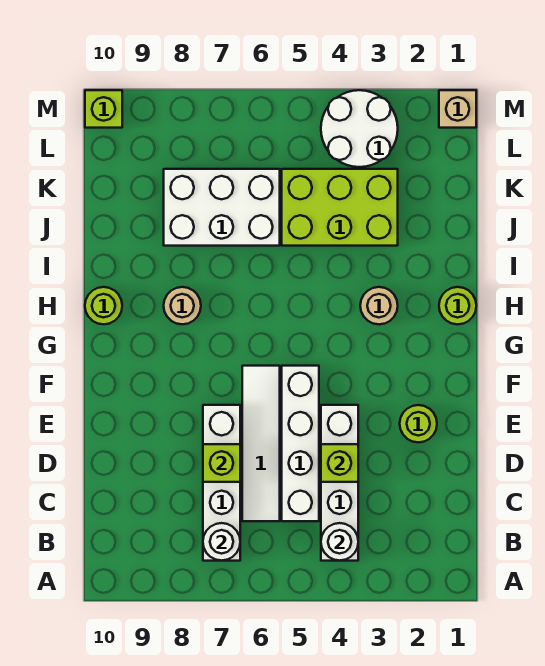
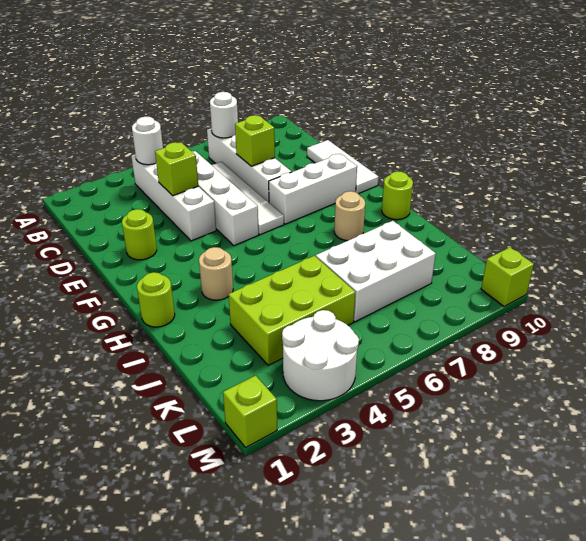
none -> white tile D10:F10 level 1
none -> white brick F7:F9 level 1
tan brick M1 level 1 -> lime brick M1 level 1

